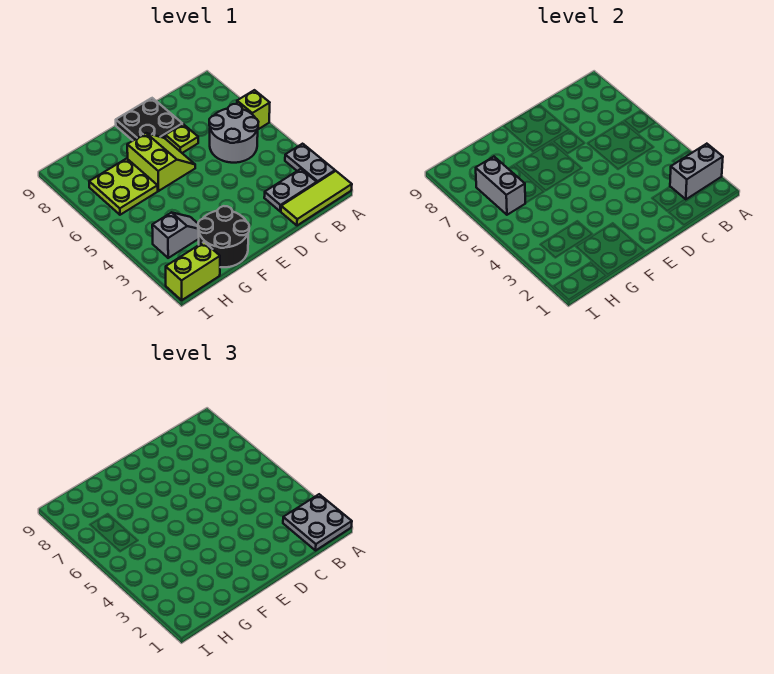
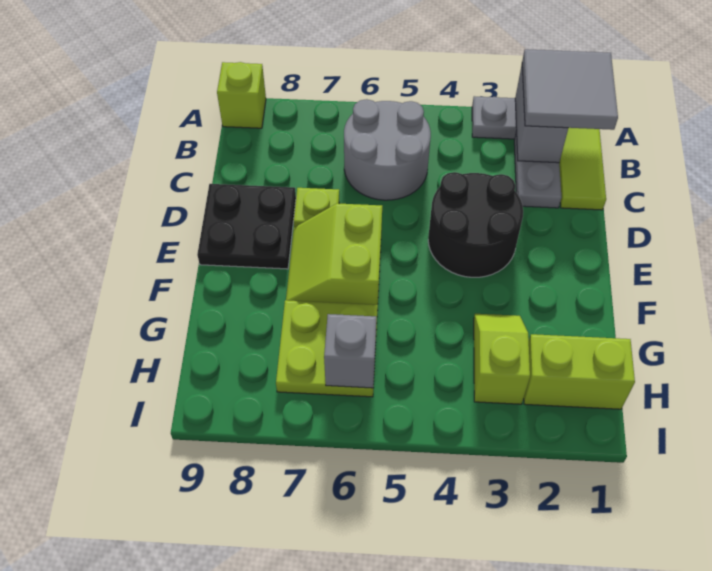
grey plate A1:B2 level 3 -> grey tile A1:B2 level 3
lime brick A6 level 1 -> lime brick A9 level 1
lime slope E6:F7 level 1 top F -> lime slope E6:F7 level 1 top 6
black round brick F1:G2 level 1 -> black round brick D3:E4 level 1
grey slope G3:H3 level 1 top H -> lime slope G3:H3 level 1 top H
lime brick H1:I1 level 1 -> lime brick H1:H2 level 1
grey brick H6:H7 level 2 -> grey brick H6 level 2

